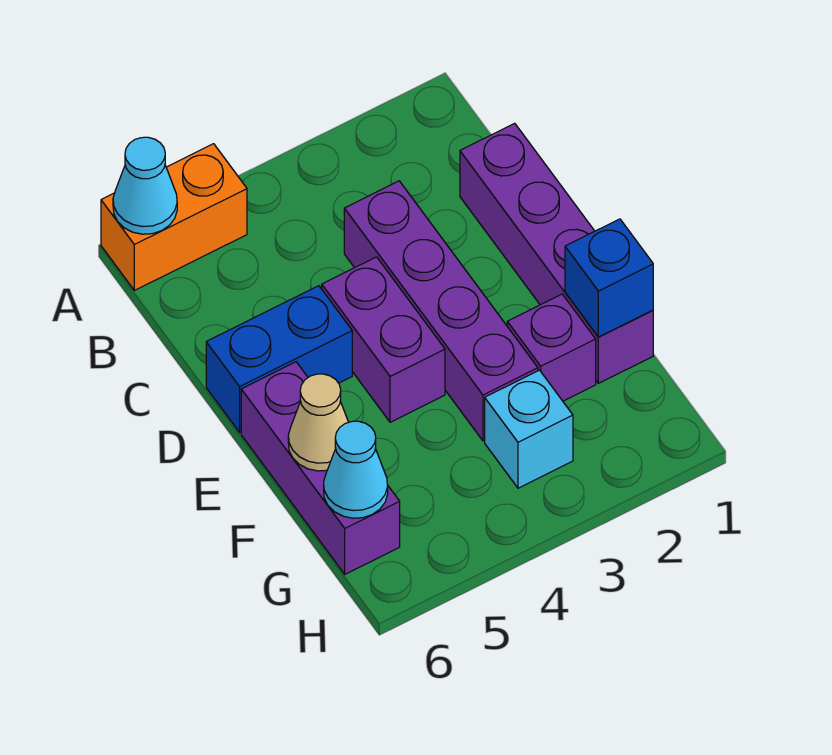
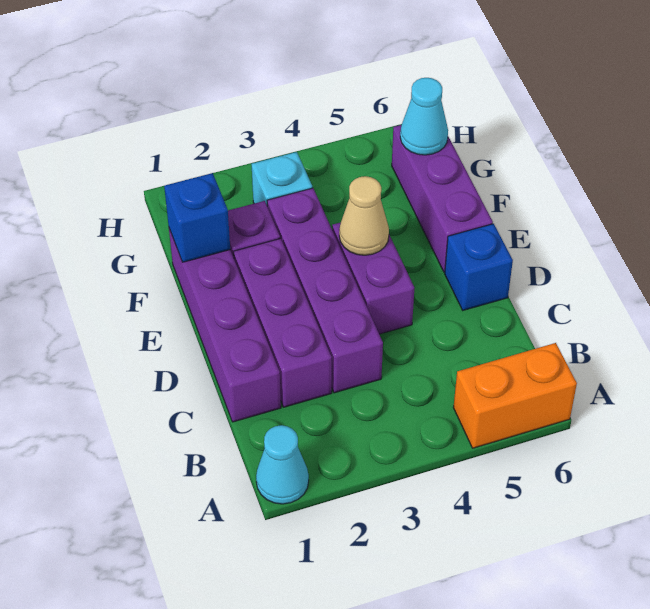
cyan cone A6 level 2 -> cyan cone A1 level 1
none -> purple brick C2:E2 level 1
blue brick D5:D6 level 1 -> blue brick D6 level 1
tan cone F6 level 2 -> tan cone E4 level 2

